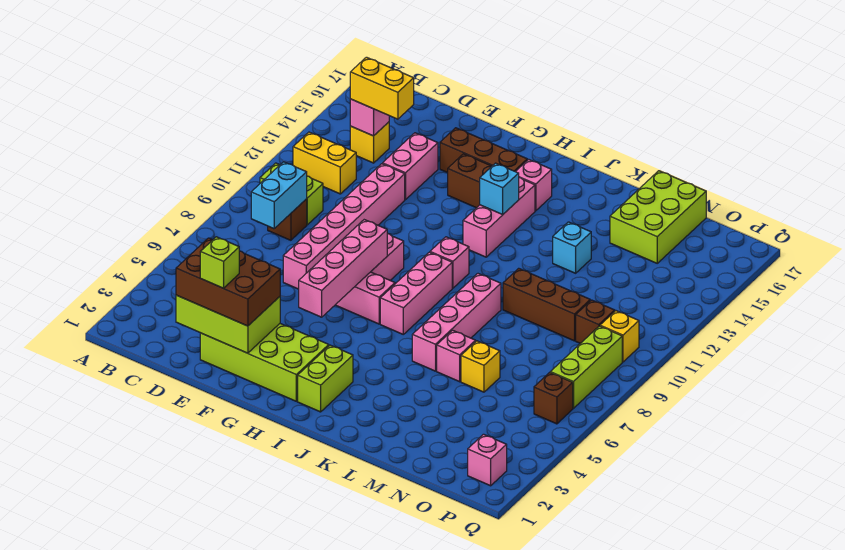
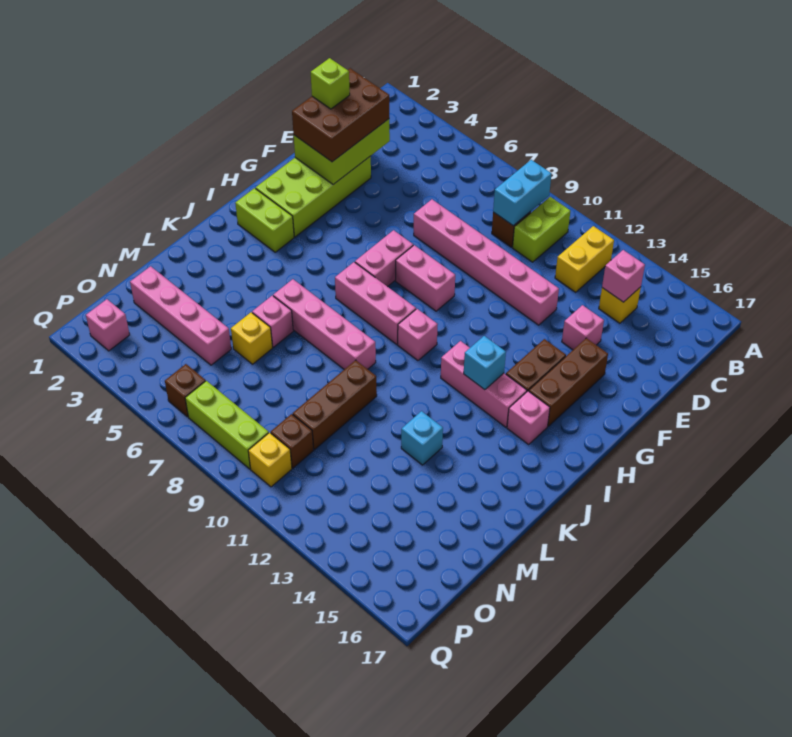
cyan brick C8:C9 level 2 -> cyan brick B9:C9 level 2
yellow brick C14:D14 level 3 -> none
pink brick E13:E14 level 1 -> pink brick E14 level 1
pink brick G5:G8 level 2 -> pink brick N2:N5 level 1
lime brick M15:N17 level 1 -> none

